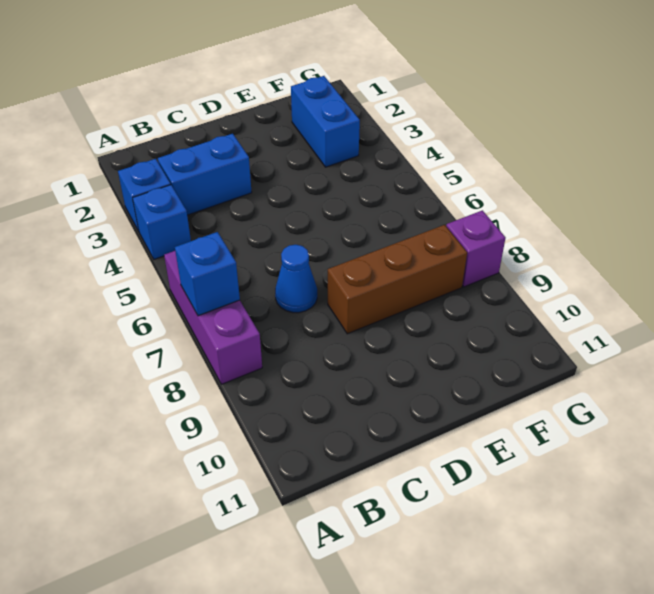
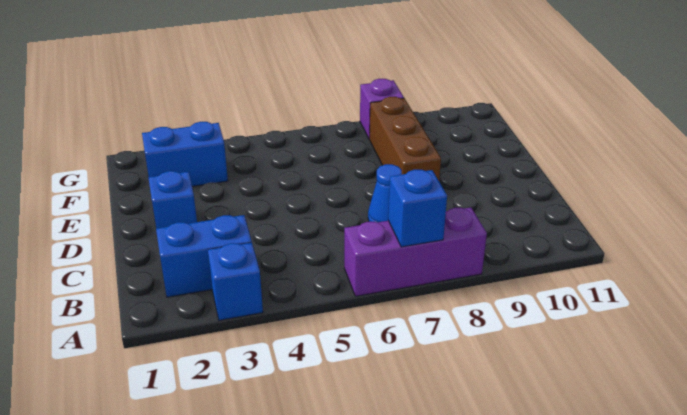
blue brick A4 level 1 -> blue brick D2 level 1
blue brick B3:C3 level 1 -> blue brick B2:B3 level 1

